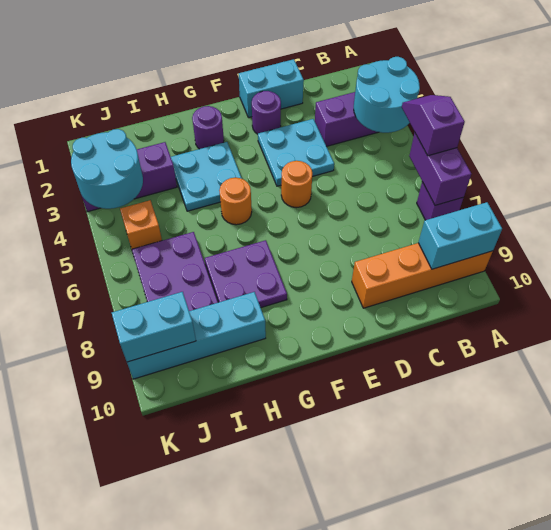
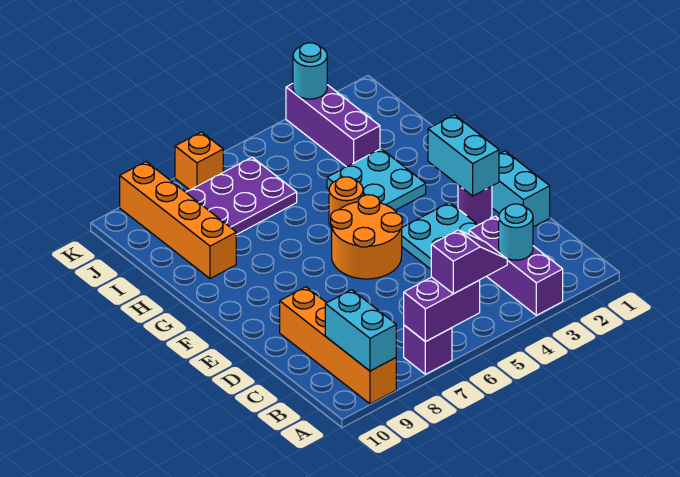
cyan round brick A3:B4 level 2 -> cyan round brick B3 level 2
orange round brick E5 level 1 -> orange round brick E5:F6 level 1
purple round brick G2 level 1 -> none
purple plate G7:H8 level 1 -> none
cyan brick H9:K9 level 1 -> orange brick H9:K9 level 1
cyan round brick J3:K4 level 2 -> cyan round brick K3 level 2
orange brick J5 level 1 -> orange brick K7 level 1
cyan brick J9:K9 level 2 -> cyan brick E2:F2 level 2

